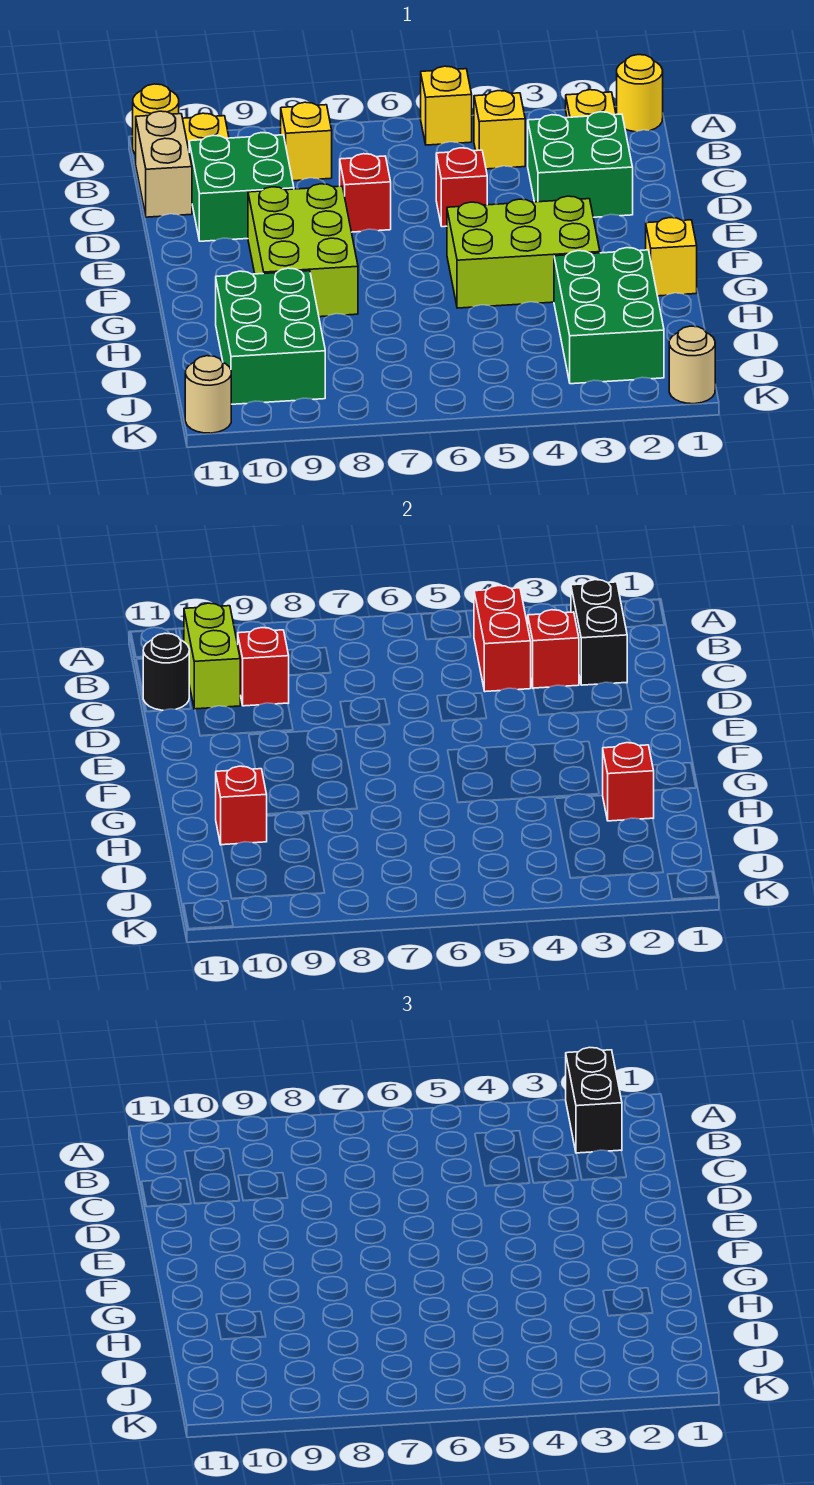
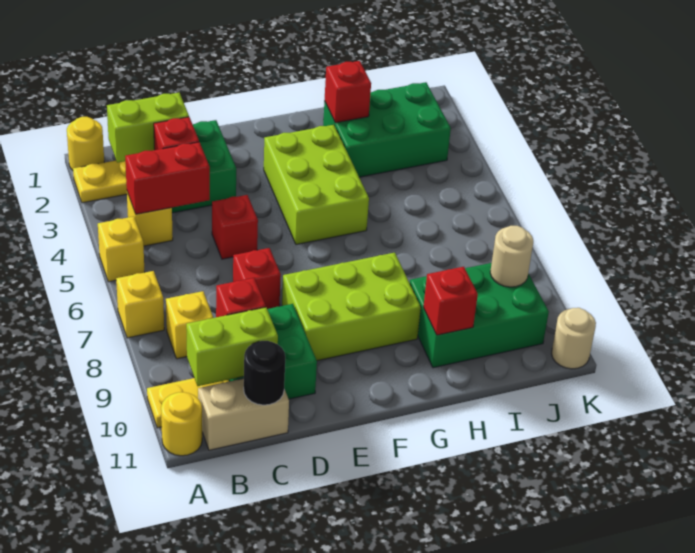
black brick A2:B2 level 3 -> none
black brick B2:C2 level 2 -> lime brick B2:C2 level 2
yellow brick G1 level 1 -> yellow brick A7 level 1
tan round brick K1 level 1 -> tan round brick J9 level 2

